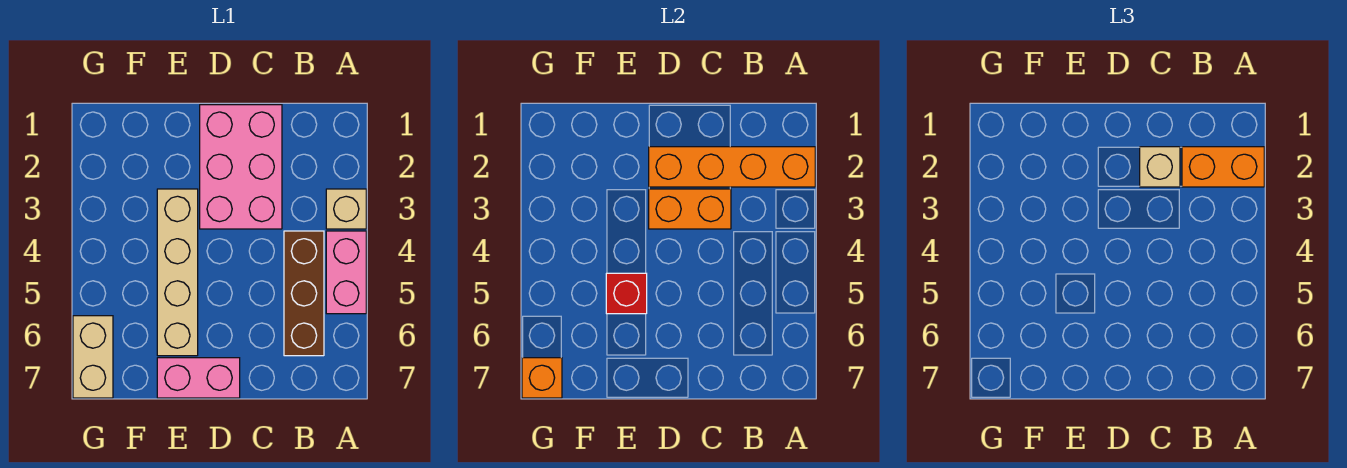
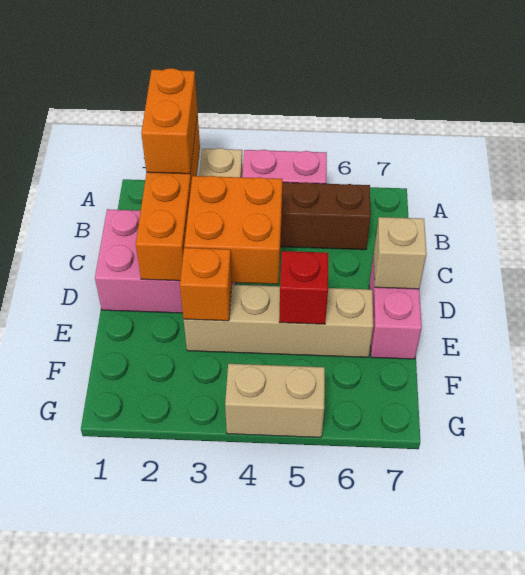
tan brick C2 level 3 -> tan brick D7 level 2
orange brick C3:D3 level 2 -> orange brick C3:D4 level 2
tan brick G6:G7 level 1 -> tan brick G4:G5 level 1
orange brick G7 level 2 -> orange brick E3 level 2

